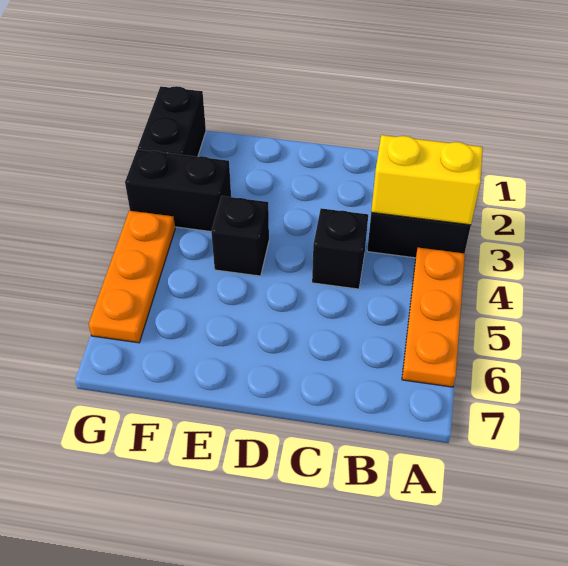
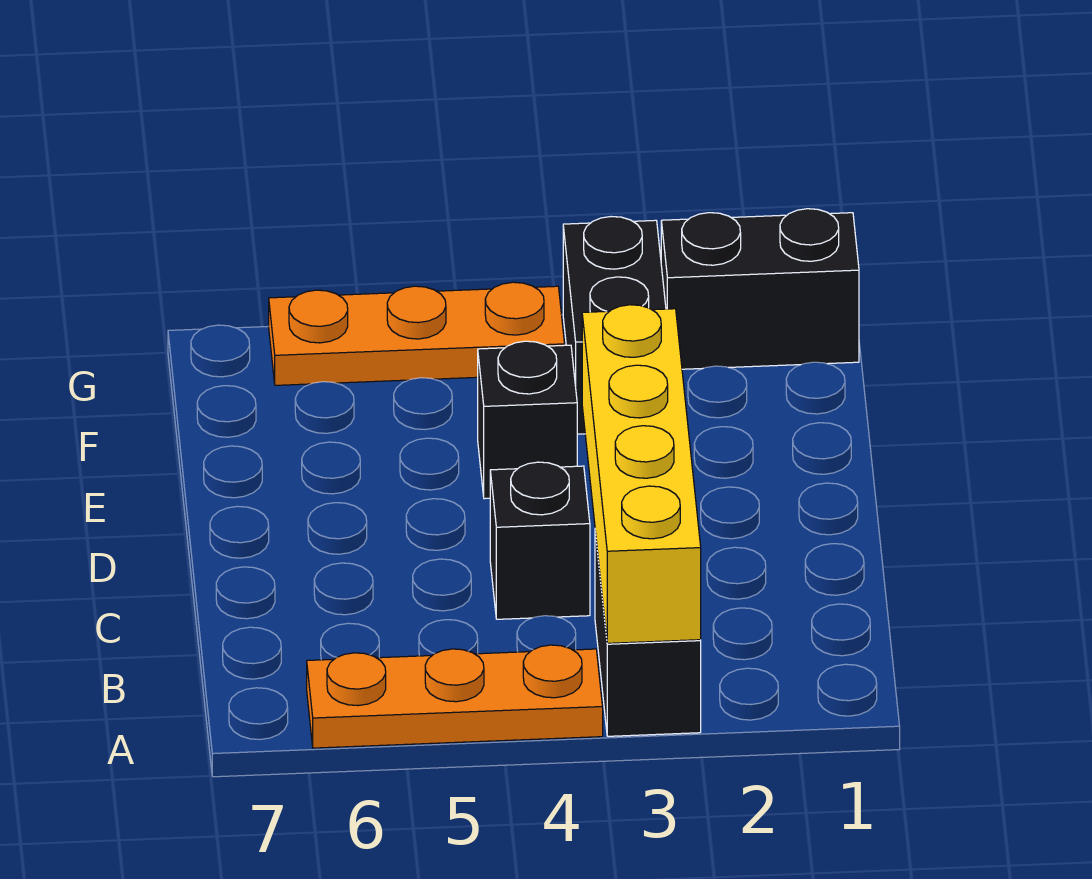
yellow brick A3:B3 level 2 -> yellow brick A3:D3 level 2

